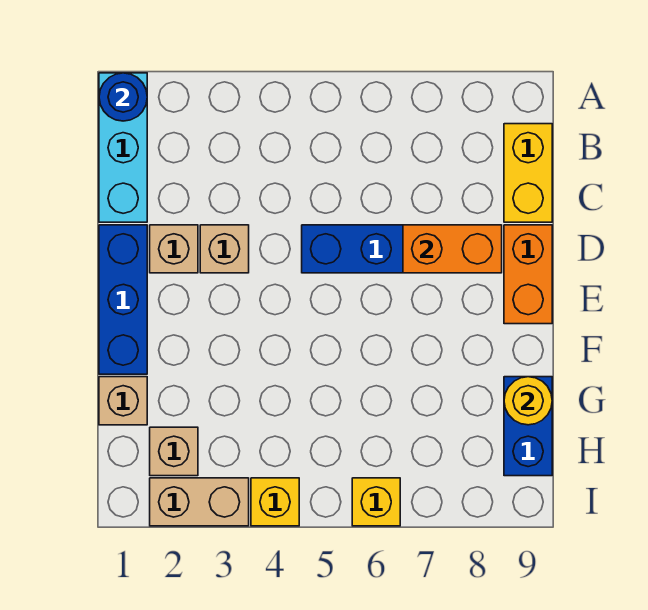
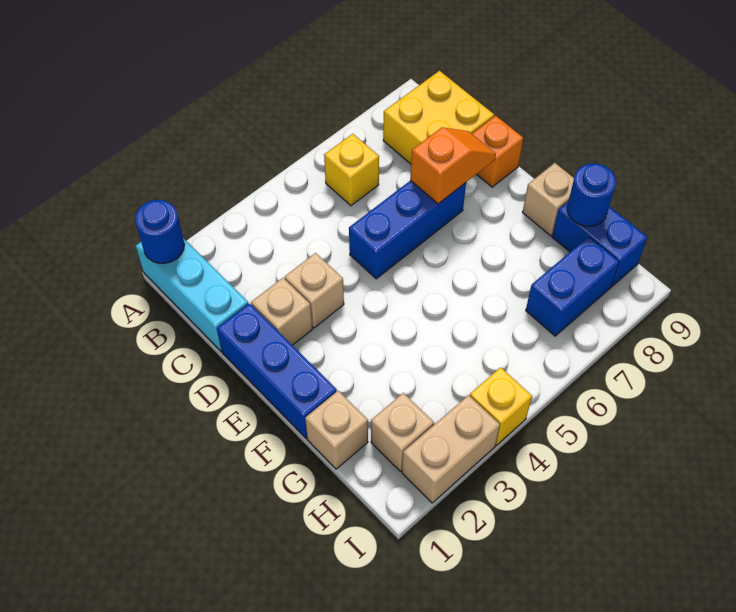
yellow brick B9:C9 level 1 -> yellow brick B8:C9 level 1
orange brick D7:D8 level 2 -> orange slope D7:D8 level 2 top 7
orange brick D9:E9 level 1 -> orange brick D9 level 1
none -> tan brick F9 level 1
yellow round brick G9 level 2 -> blue round brick G9 level 2
none -> blue brick H7:H8 level 1
yellow brick I6 level 1 -> yellow brick B6 level 1

